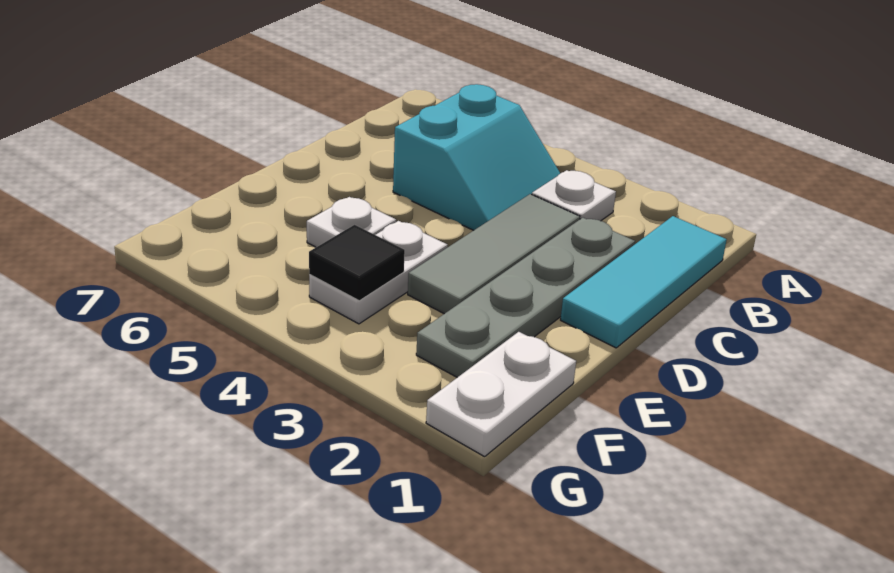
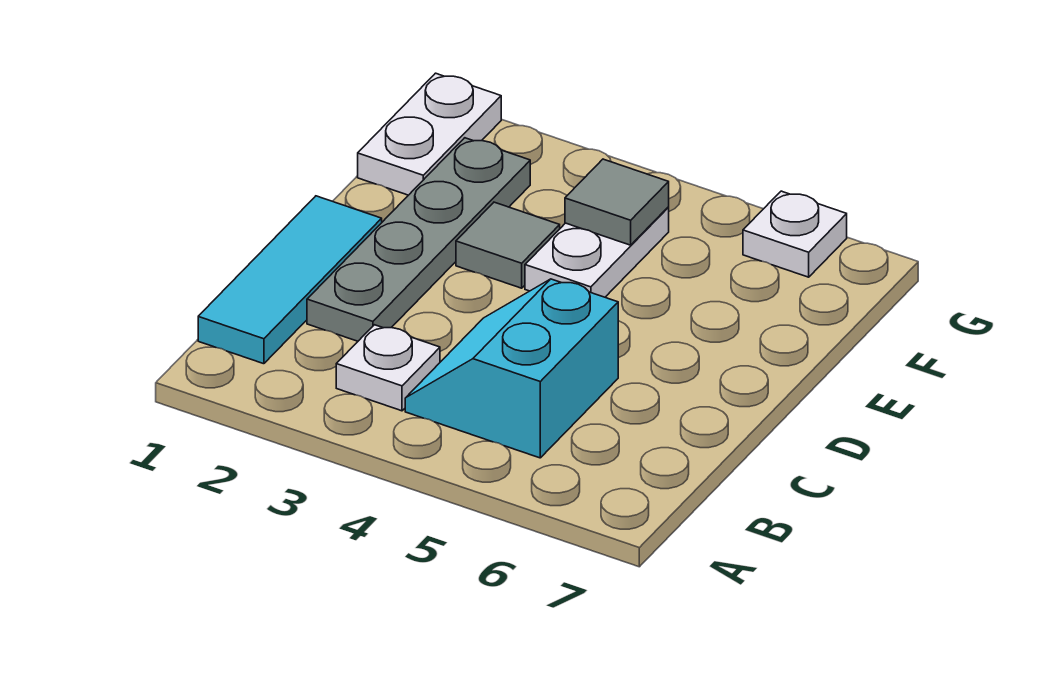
grey tile C3:E3 level 1 -> grey tile E3 level 1
white plate E5 level 1 -> white plate G6 level 1
black tile F4 level 2 -> grey tile F4 level 2

